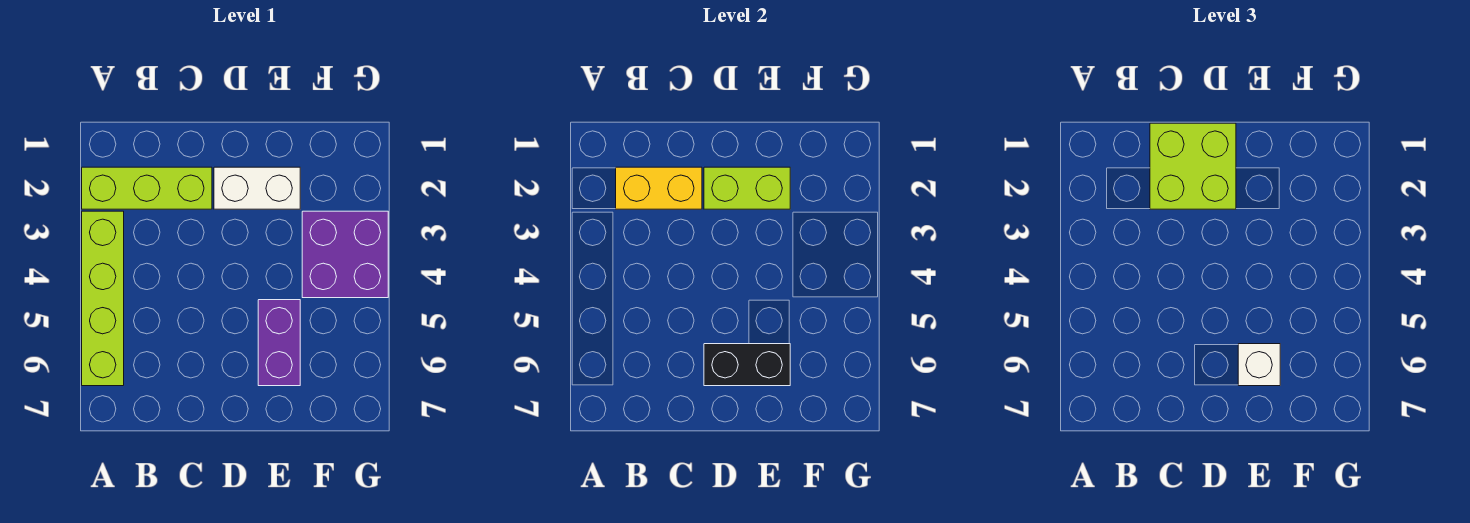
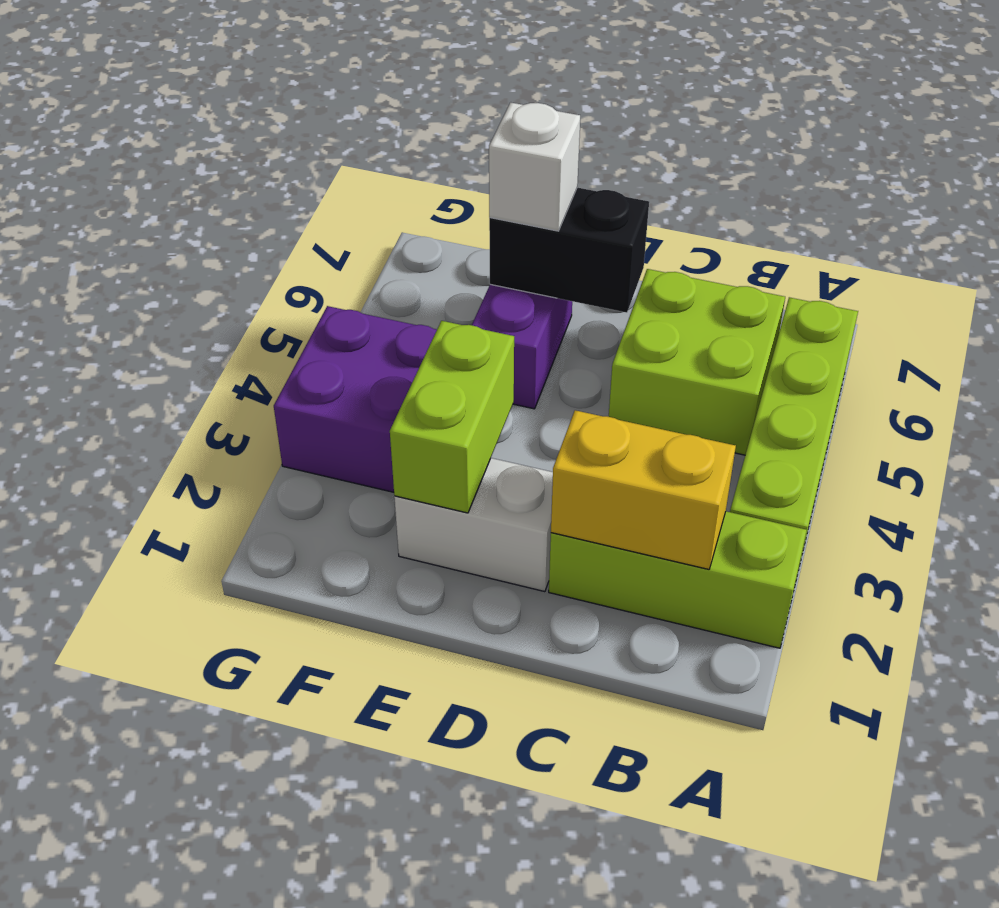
lime brick C1:D2 level 3 -> lime brick B5:C6 level 1
lime brick D2:E2 level 2 -> lime brick E2:E3 level 2

